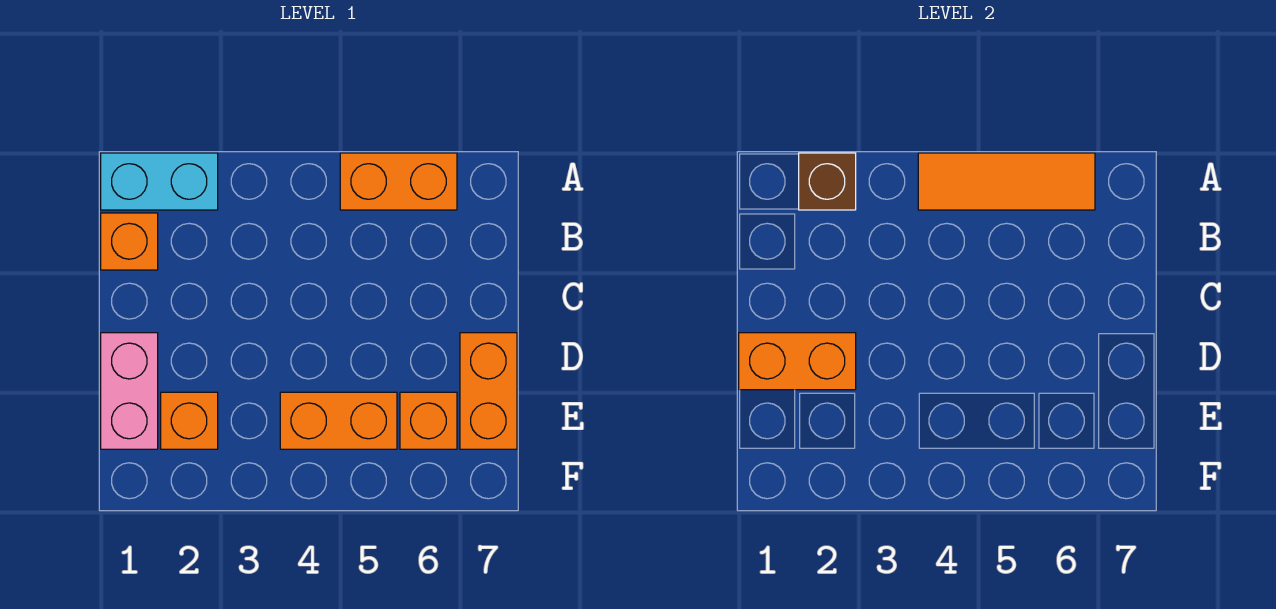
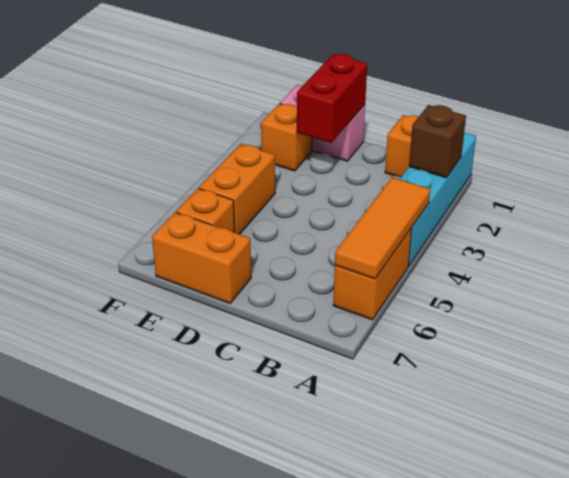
cyan brick A1:A2 level 1 -> cyan brick A1:A4 level 1
orange brick D1:D2 level 2 -> red brick D1:D2 level 2

